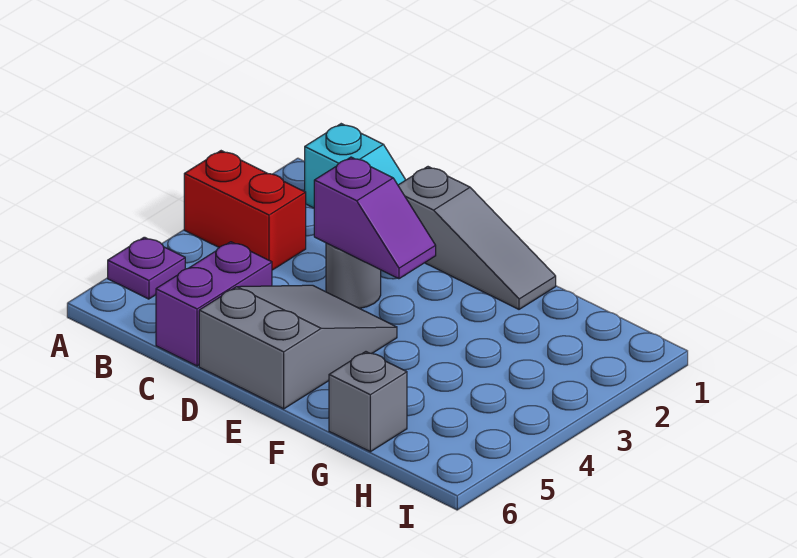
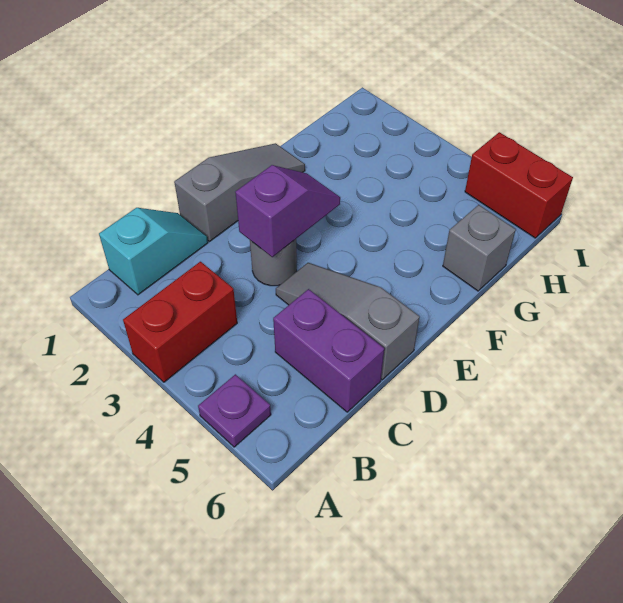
grey slope D4:E6 level 1 top 6 -> grey slope D4:D6 level 1 top 6
none -> red brick I5:I6 level 1

